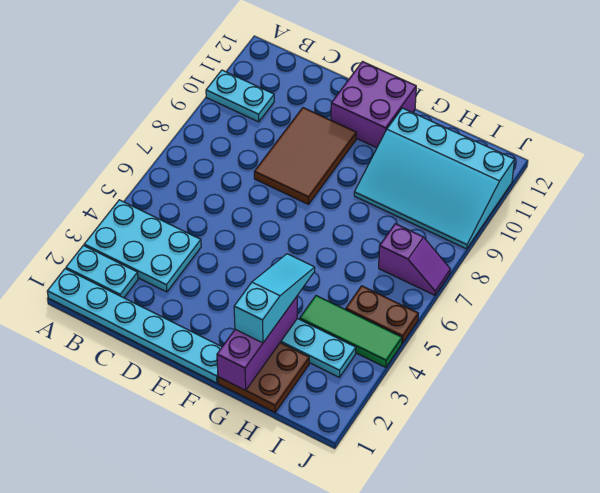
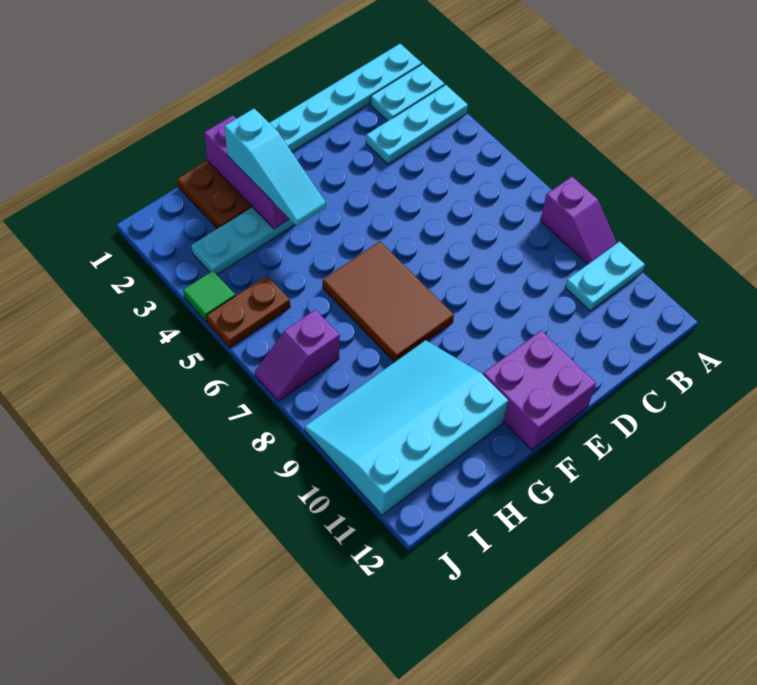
cyan plate A3:C4 level 1 -> cyan plate A3:C3 level 1
none -> purple slope A8:A9 level 1 top 8
brown tile D8:E10 level 1 -> brown tile F6:G8 level 1
green tile H4:J4 level 1 -> green tile J4 level 1

